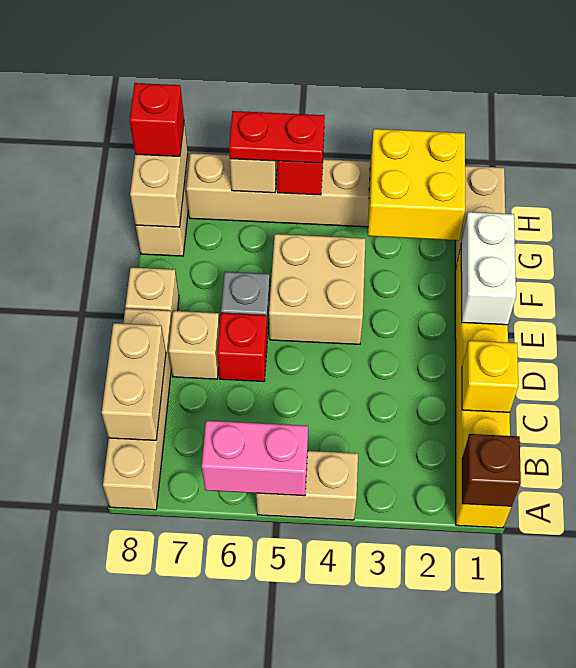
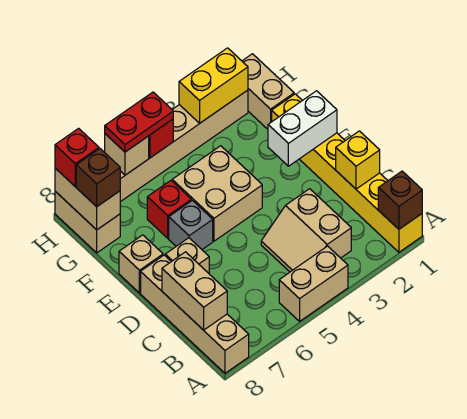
pink brick A5:A6 level 2 -> none
none -> tan slope B3:C4 level 1 top 3
red brick D6 level 1 -> red brick F6 level 1
white brick E1:F1 level 2 -> white brick E1:E2 level 2
yellow brick G2:H3 level 2 -> yellow brick H2:H3 level 2
none -> brown brick G8 level 3

